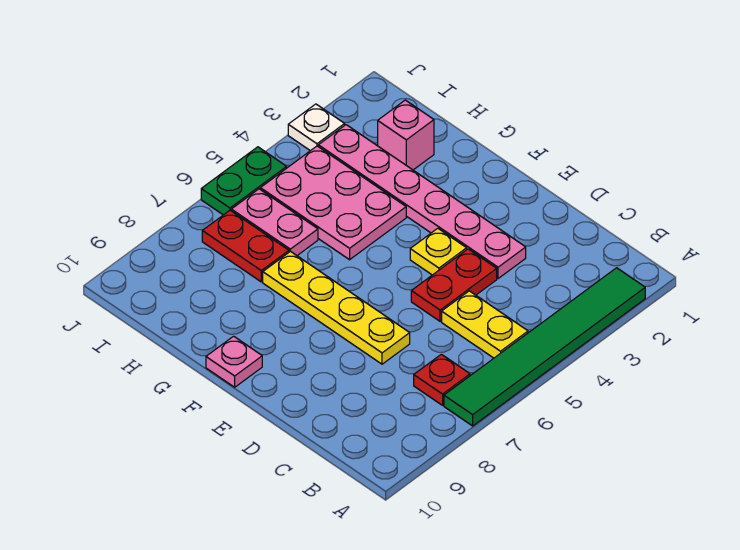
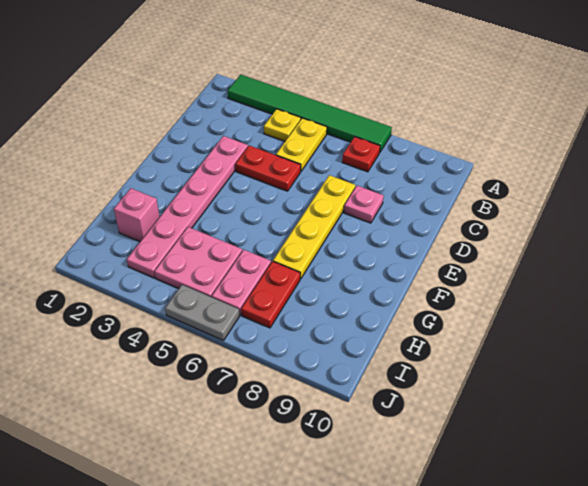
yellow plate E4 level 1 -> yellow plate B4 level 1
pink plate F10 level 1 -> pink plate D8 level 1
pink plate G4:I5 level 1 -> pink plate H4:I5 level 1
white plate J3 level 1 -> none
green plate J5:J6 level 1 -> grey plate J5:J6 level 1

